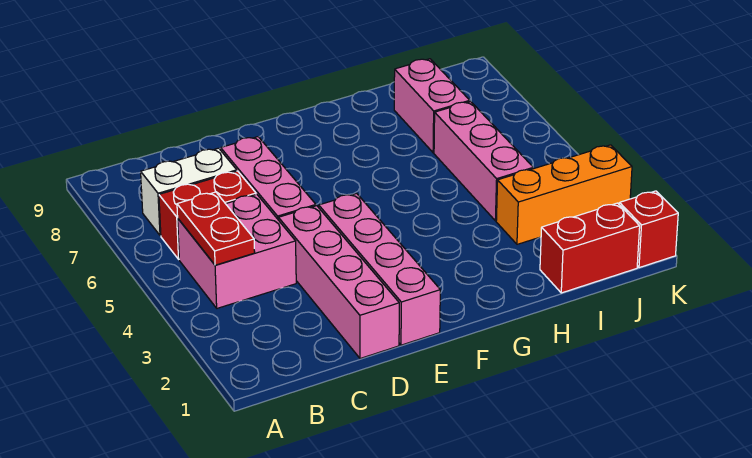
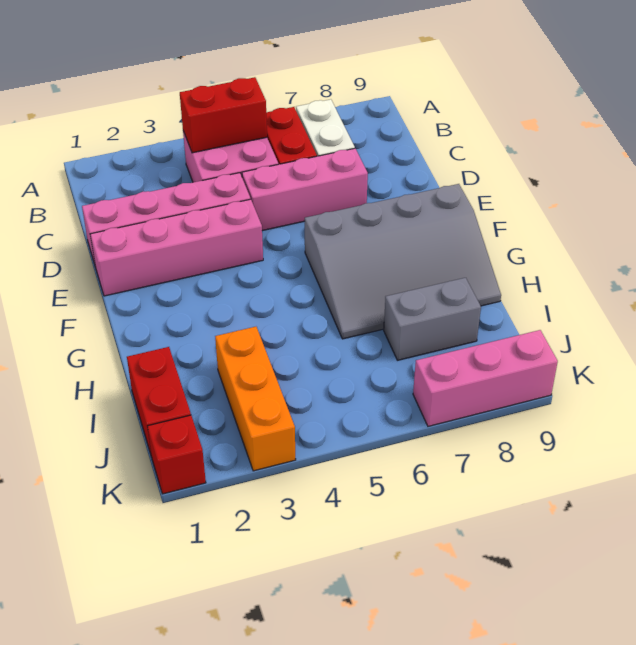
red plate B4:B5 level 2 -> red brick B4:B5 level 2
none -> grey slope F6:H9 level 1 top F
pink brick I4:I6 level 1 -> pink brick K7:K9 level 1
pink brick I7:I8 level 1 -> grey brick I7:I8 level 1

